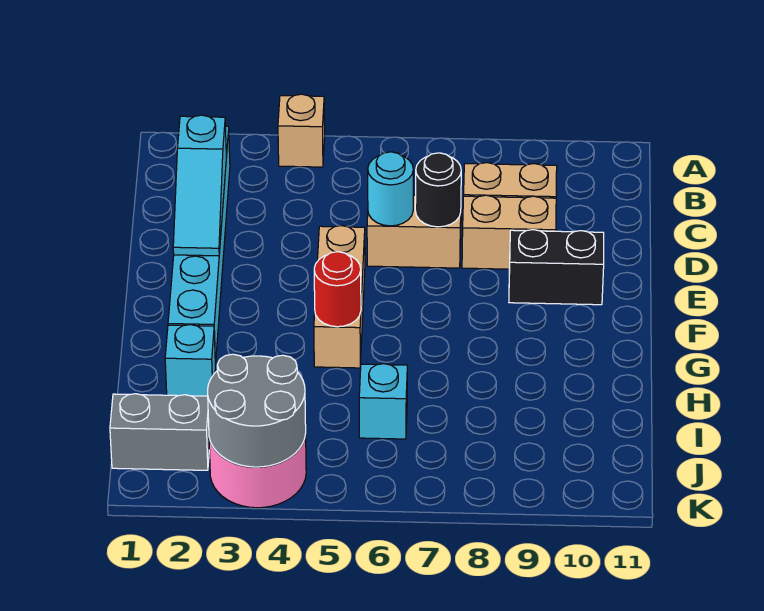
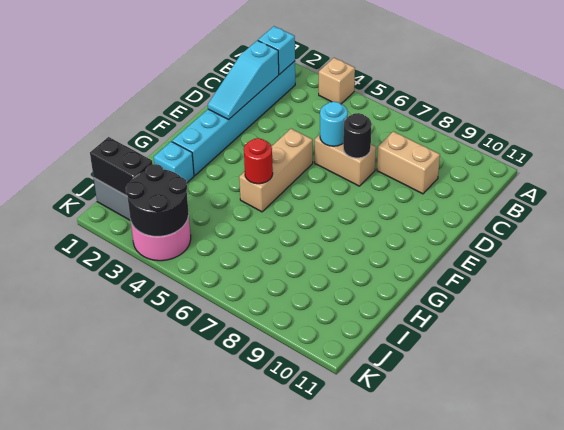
tan brick D8:D9 level 1 -> none
black brick E9:E10 level 1 -> black brick J1:J2 level 2
cyan brick I6 level 1 -> cyan brick B2 level 2
grey round brick J3:K4 level 2 -> black round brick J3:K4 level 2

